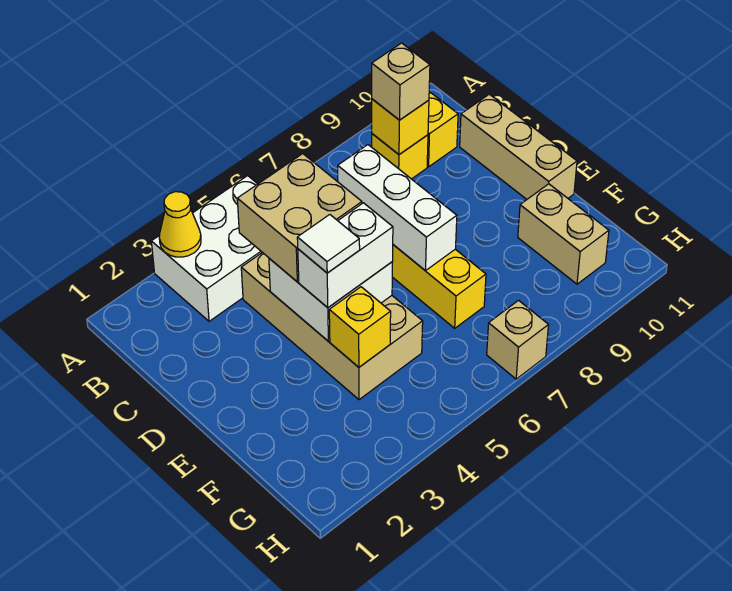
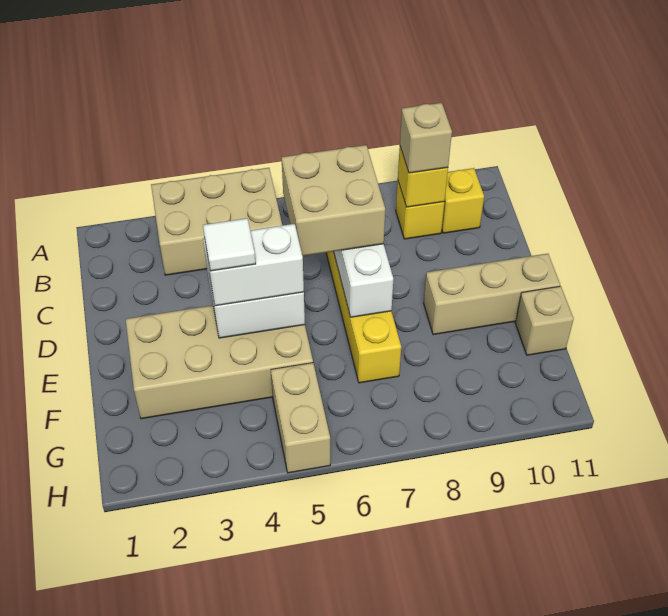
white brick A3:B5 level 1 -> tan brick A3:B5 level 1
yellow cone A3 level 2 -> none
tan brick C4:F5 level 1 -> tan brick E2:F5 level 1
tan brick C4:D5 level 3 -> tan brick C6:D7 level 3
tan brick C11:E11 level 1 -> tan brick E9:E11 level 1
yellow brick F4 level 2 -> none
tan brick F10:G10 level 1 -> tan brick G5:H5 level 1
tan brick H7 level 1 -> tan brick F11 level 1

